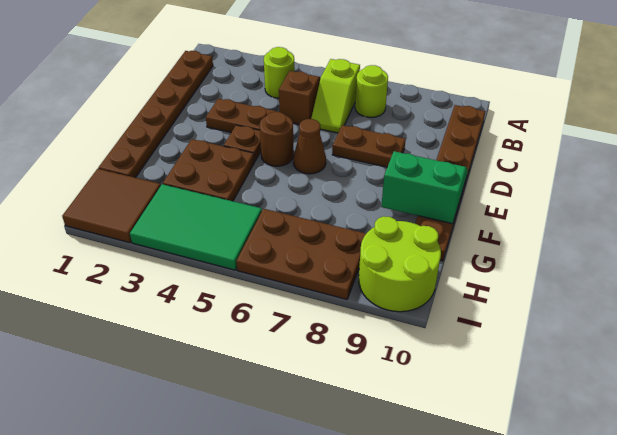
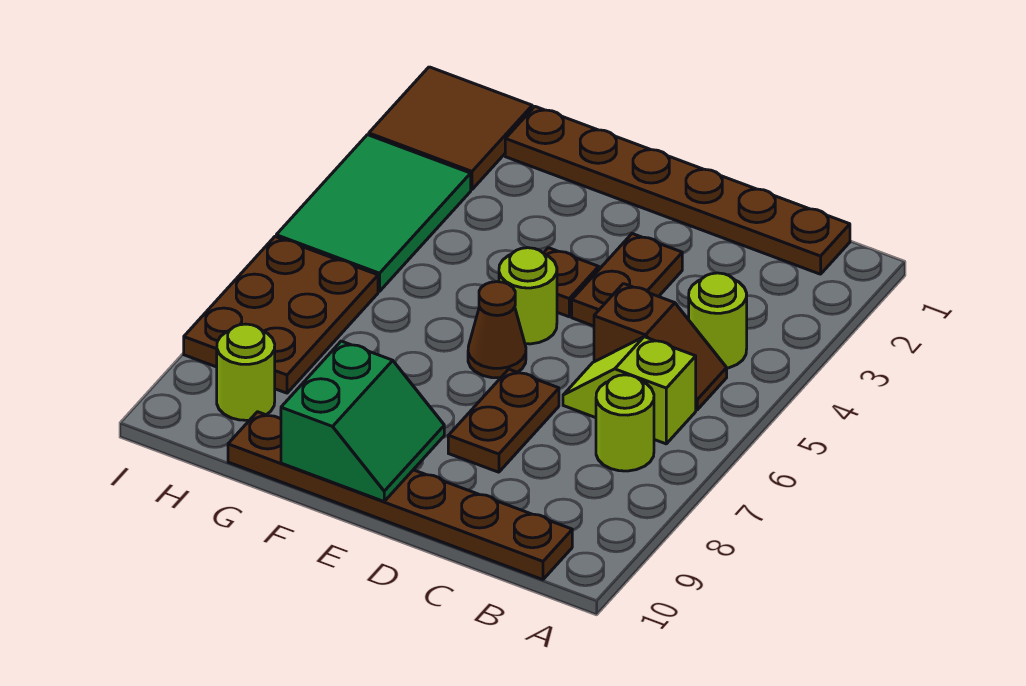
brown round brick E5 level 1 -> lime round brick E5 level 1
brown plate F3:G4 level 1 -> none
lime round brick H9:I10 level 1 -> lime round brick H9 level 1

